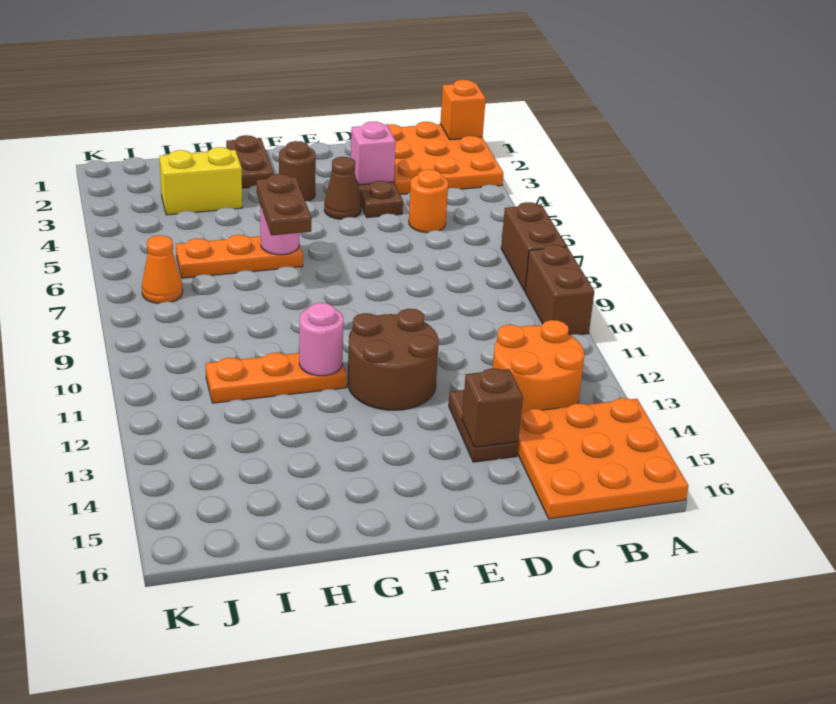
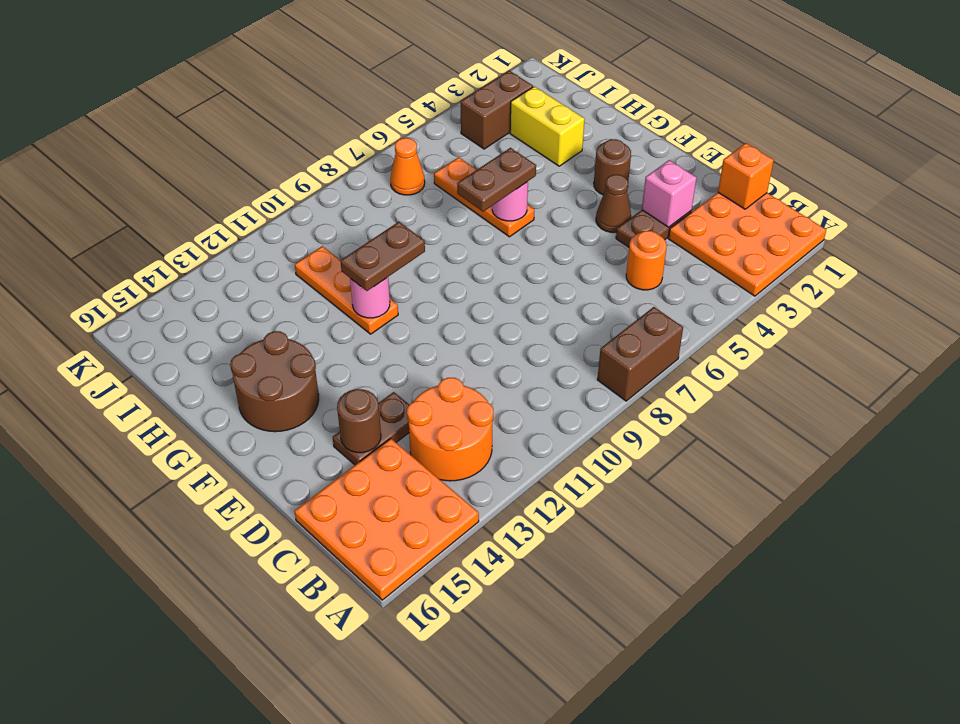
orange brick A1 level 2 -> orange brick C1 level 2
brown brick A9:A10 level 1 -> brown brick J3:J4 level 1
brown brick D14 level 2 -> brown round brick D14 level 2
brown round brick E11:F12 level 1 -> brown round brick F14:G15 level 1
brown plate G1:G2 level 1 -> brown plate G10:G11 level 3

